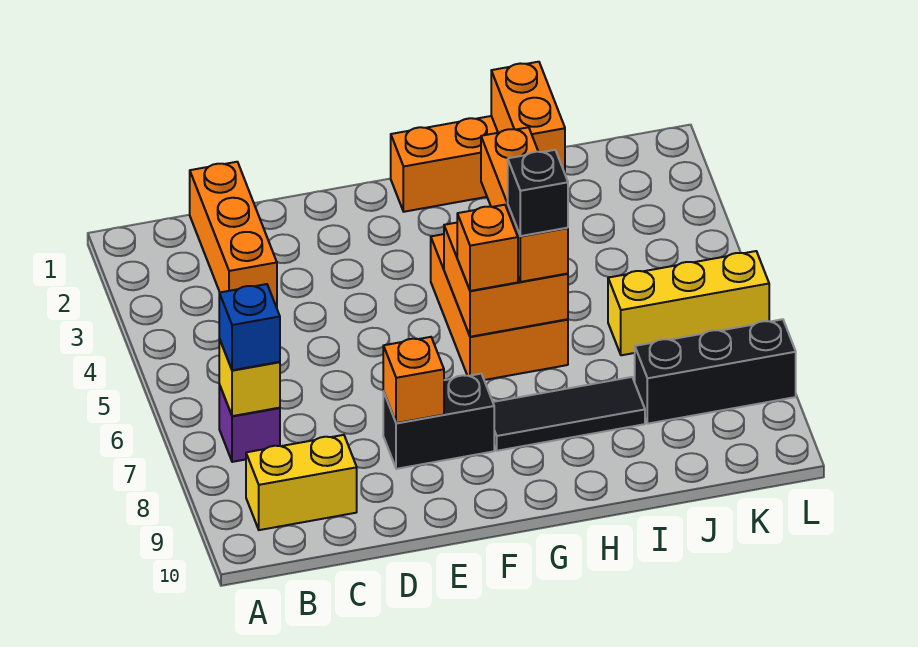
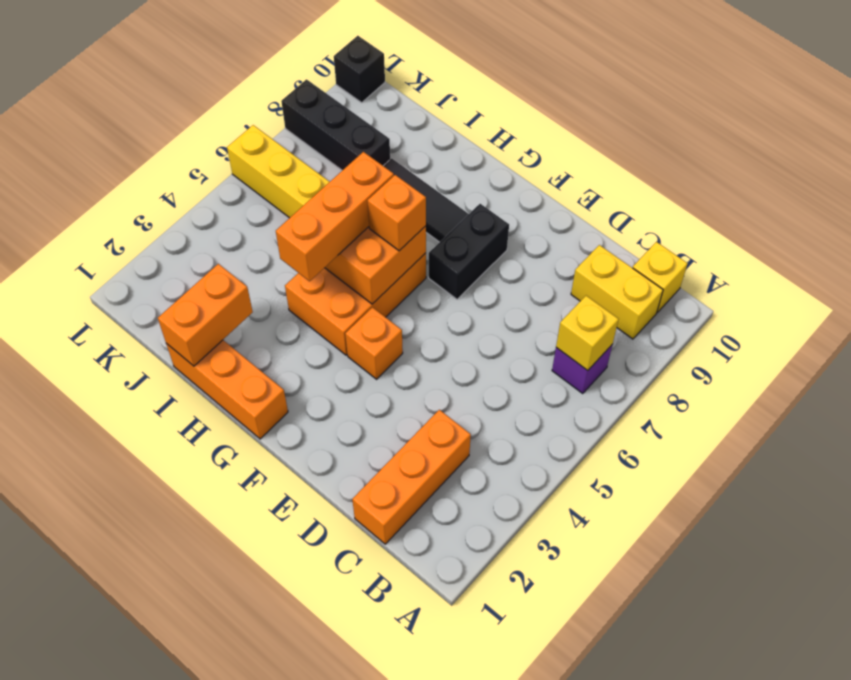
blue brick B7 level 3 -> none
none -> yellow brick B10 level 1
black brick E8:F8 level 1 -> black brick F7:F8 level 1
orange brick E8 level 2 -> orange brick F4 level 1
black brick H6 level 4 -> black brick L10 level 1

